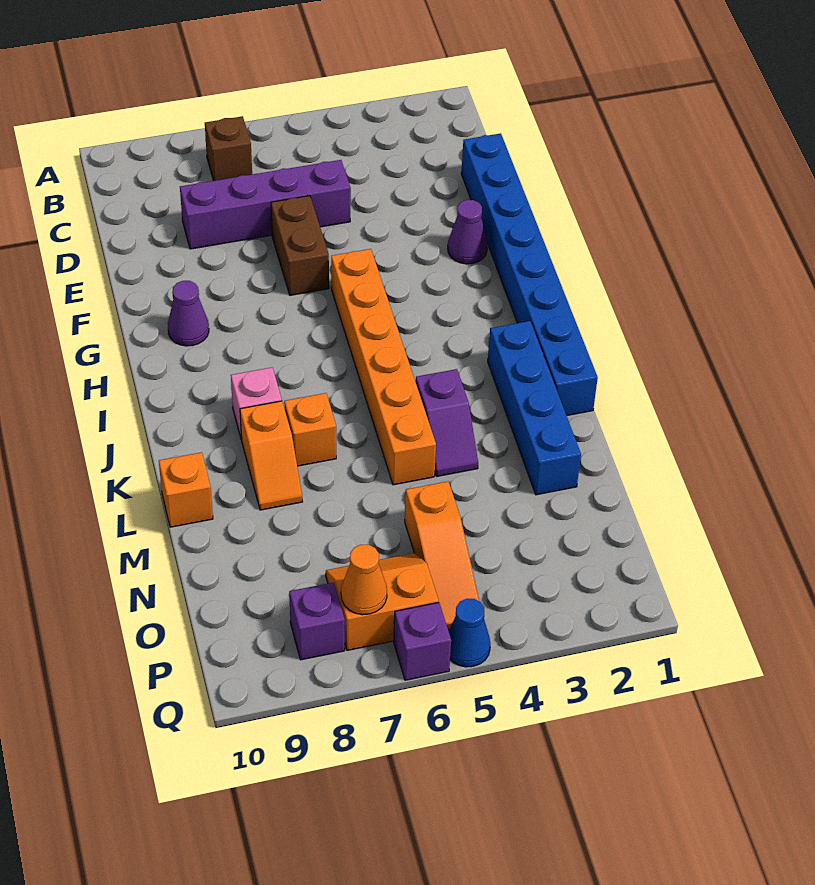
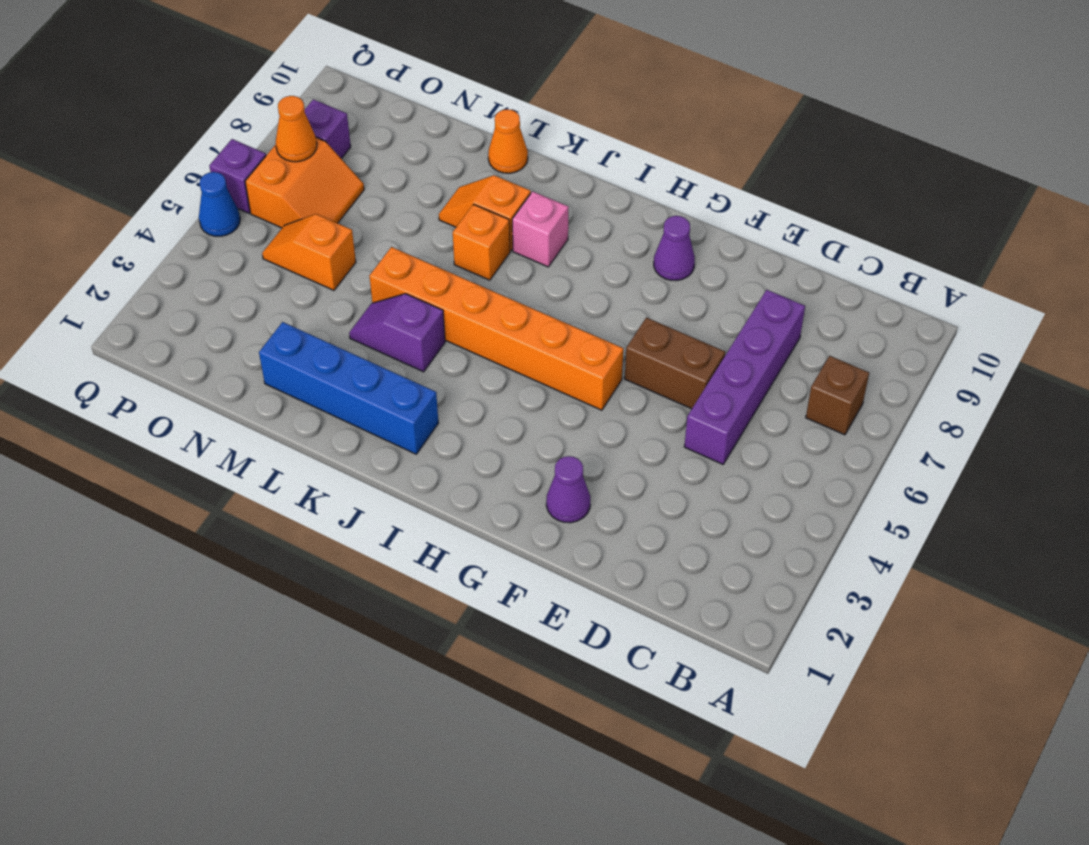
blue brick D1:K1 level 1 -> none
orange brick L10 level 1 -> orange cone L10 level 1
orange slope N5:P5 level 1 top N -> orange slope N5:O5 level 1 top N

